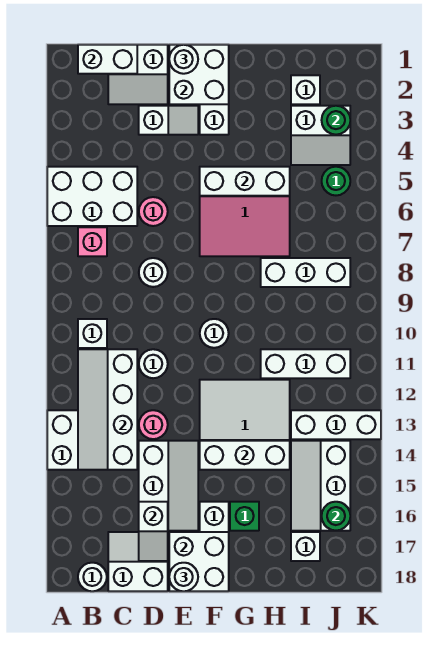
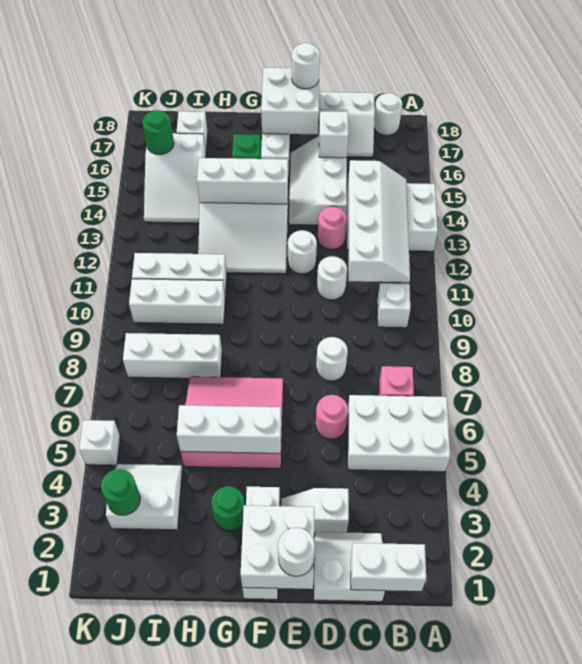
white round brick F10 level 1 -> white round brick E12 level 1
white brick I2 level 1 -> white brick K5 level 1
white brick I13:K13 level 1 -> white brick H10:J10 level 1
white slope I14:J16 level 1 top J -> white slope I14:J16 level 1 top 16
green round brick J5 level 1 -> green round brick G3 level 1

